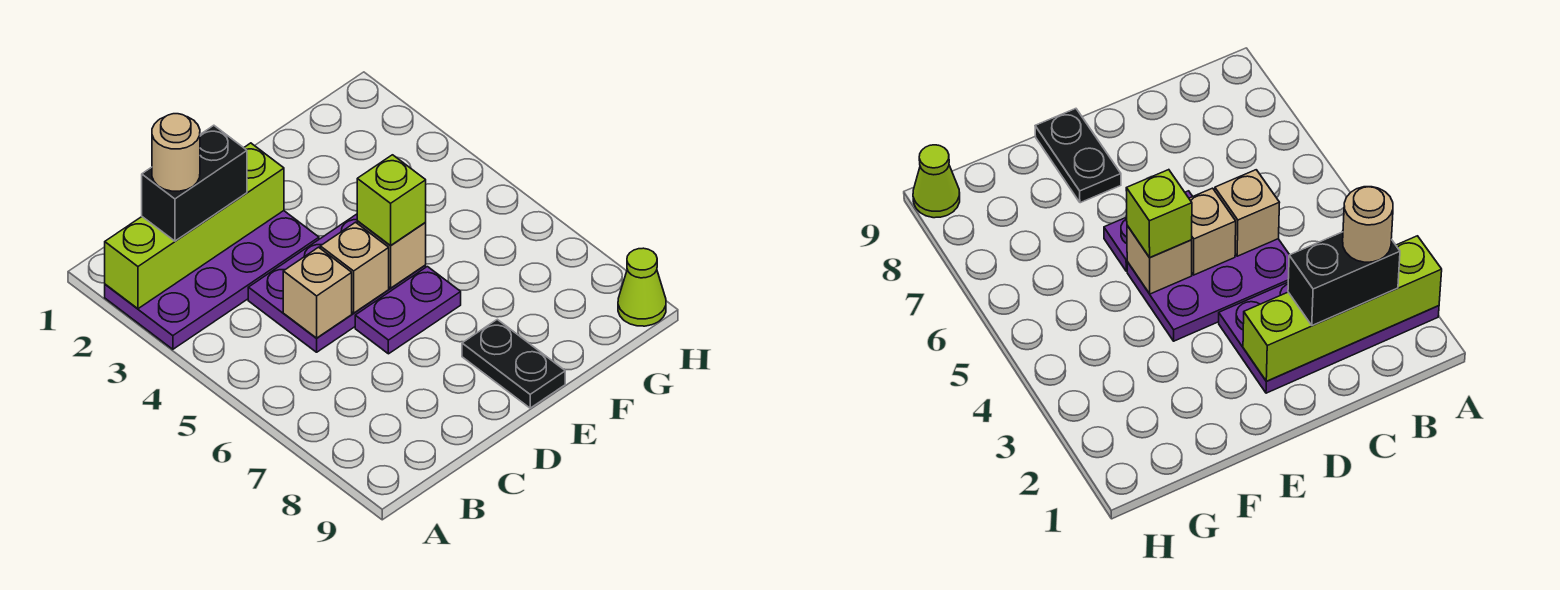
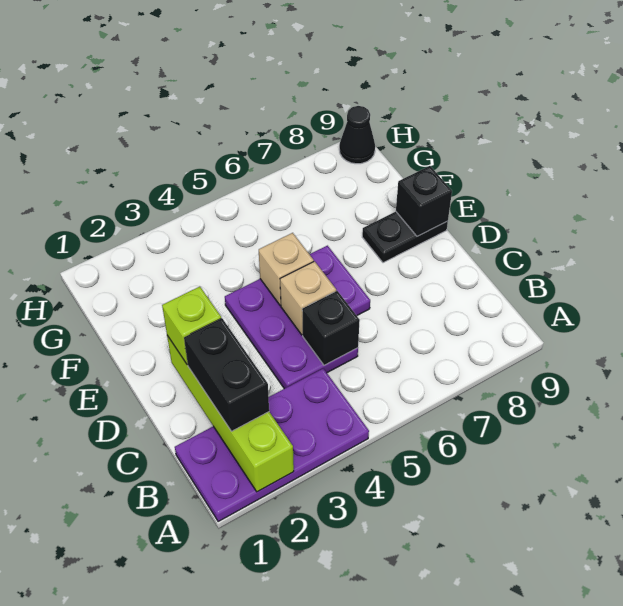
purple plate A2:D3 level 1 -> purple plate A1:B4 level 1
tan round brick B2 level 4 -> none
tan brick C5 level 2 -> black brick C5 level 2
lime brick E5 level 3 -> lime brick D2 level 3
none -> black brick E9 level 2
lime cone H9 level 1 -> black cone H9 level 1

